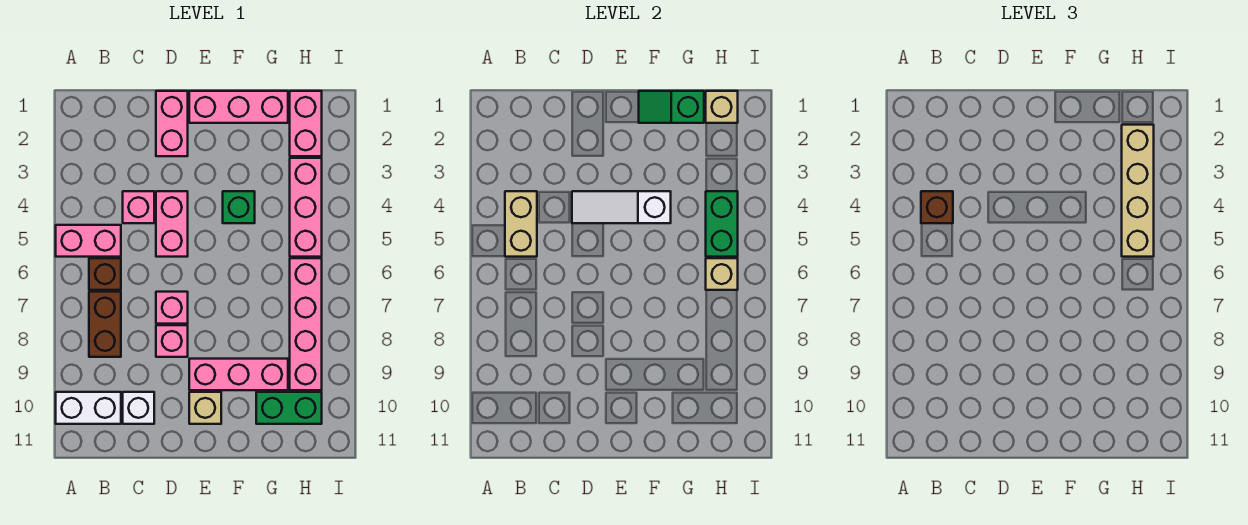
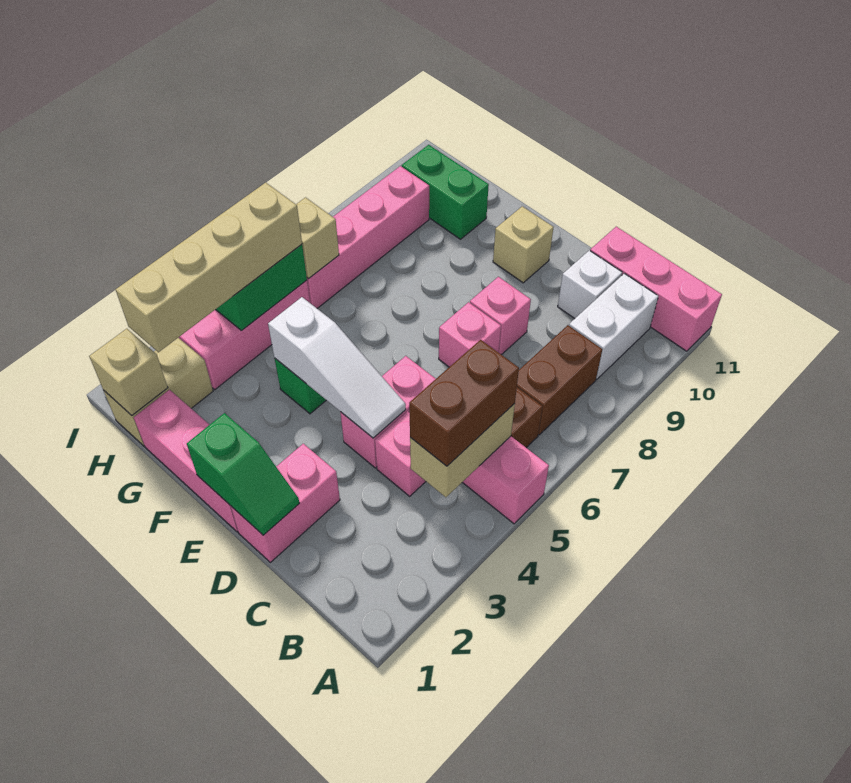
white brick A10:B10 level 1 -> white brick B9:B10 level 1
brown brick B4 level 3 -> brown brick B4:B5 level 3
pink brick E9:G9 level 1 -> pink brick A11:C11 level 1
green slope F1:G1 level 2 top G -> green slope D1:E1 level 2 top E
pink brick H1:H2 level 1 -> tan brick H1:H2 level 1

